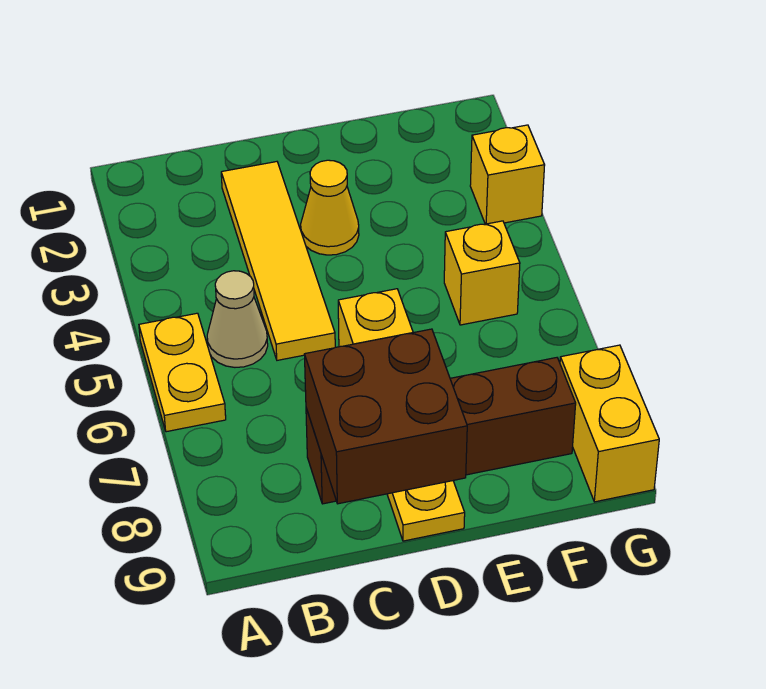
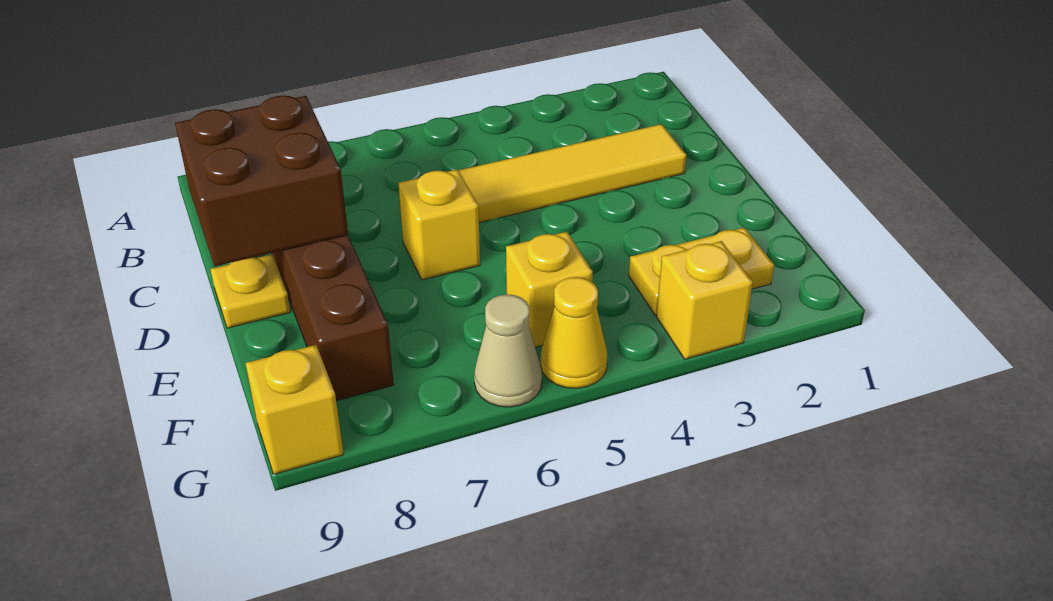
yellow plate A5:A6 level 1 -> yellow plate F2:F3 level 1
tan cone B5 level 1 -> tan cone G6 level 1
yellow cone D3 level 1 -> yellow cone G5 level 1
yellow brick G8:G9 level 1 -> yellow brick G9 level 1

